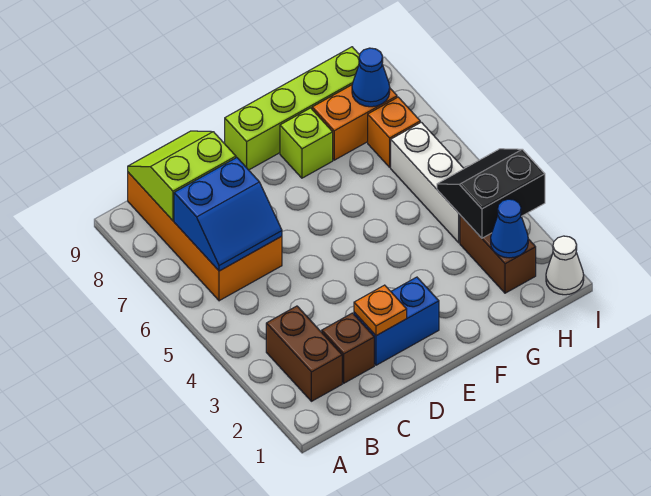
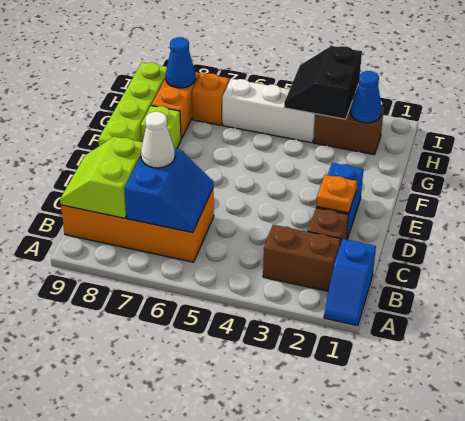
none -> blue slope A1:B1 level 1 top B
white cone I1 level 1 -> white cone C7 level 3

